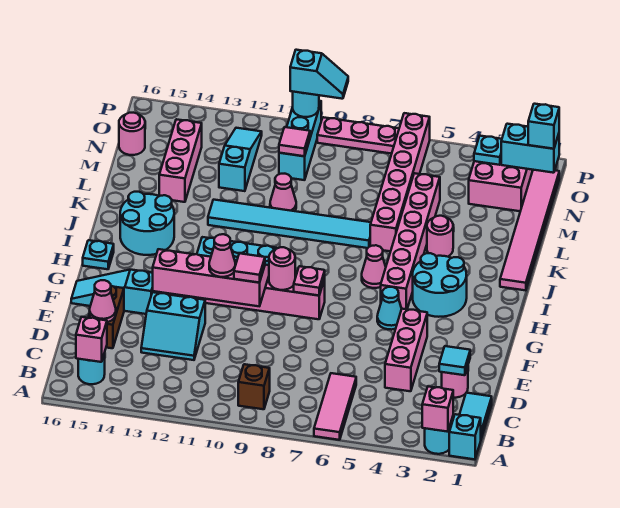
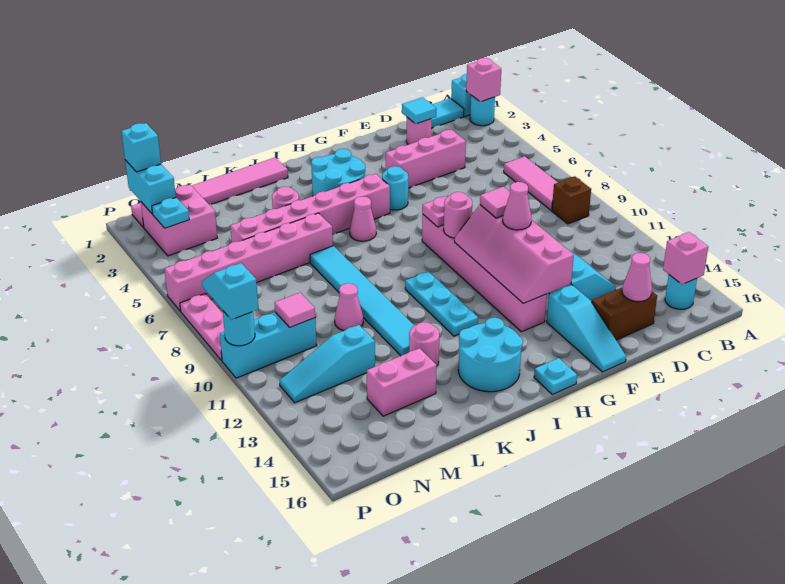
pink tile A6:C6 level 1 -> pink tile B6:B8 level 1
cyan cone G5 level 1 -> cyan round brick G5 level 1
pink brick L14:N14 level 1 -> pink brick L14:M14 level 1
pink round brick N16 level 1 -> pink round brick K13 level 1

